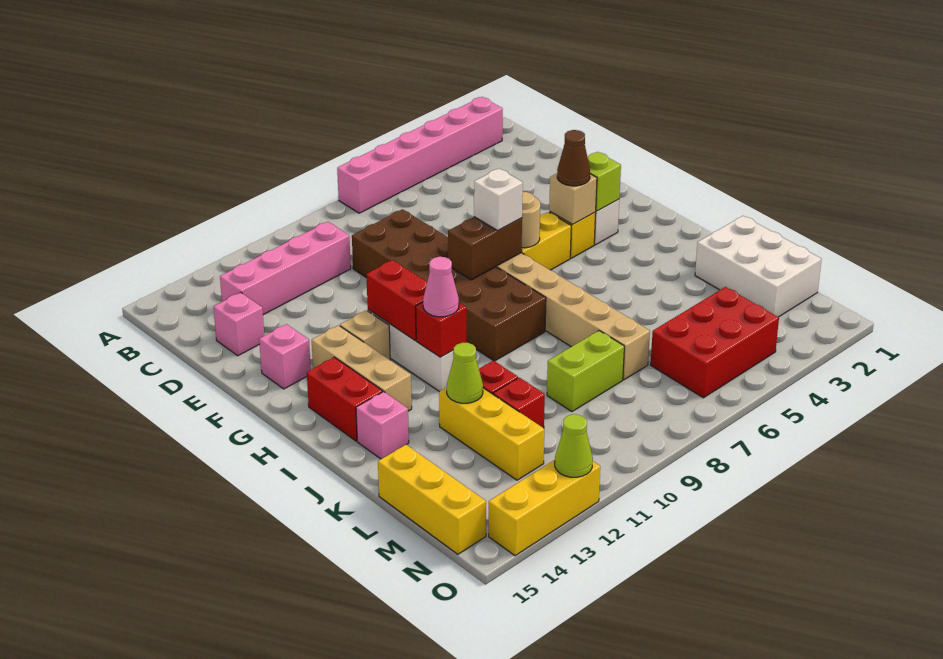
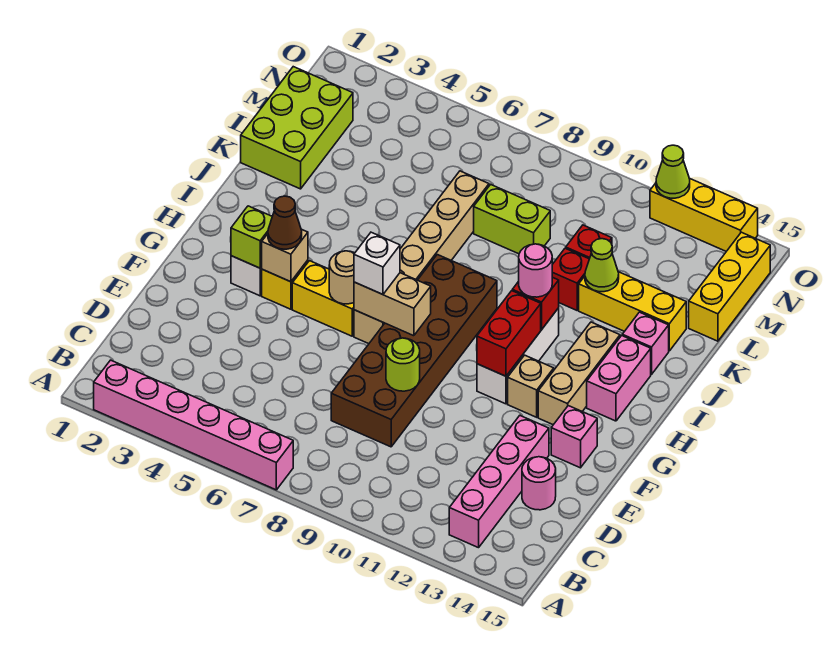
pink brick C10:C13 level 1 -> pink brick B13:E13 level 1
pink brick D14 level 1 -> pink round brick D14 level 1
none -> lime round brick E9 level 2
brown brick G7:G8 level 2 -> tan brick G7:G8 level 2
red brick H14:I14 level 1 -> pink brick H14:I14 level 1
pink cone I11 level 3 -> pink round brick I11 level 3
white brick K1:M2 level 1 -> lime brick K1:M2 level 1
yellow brick K12:M12 level 1 -> yellow brick K12:K14 level 1
red brick M4:N6 level 1 -> none

